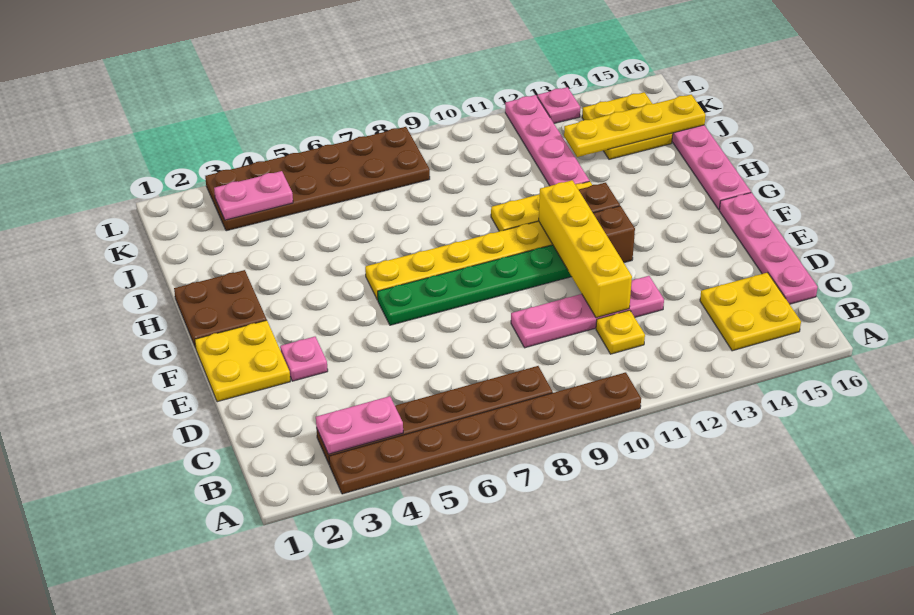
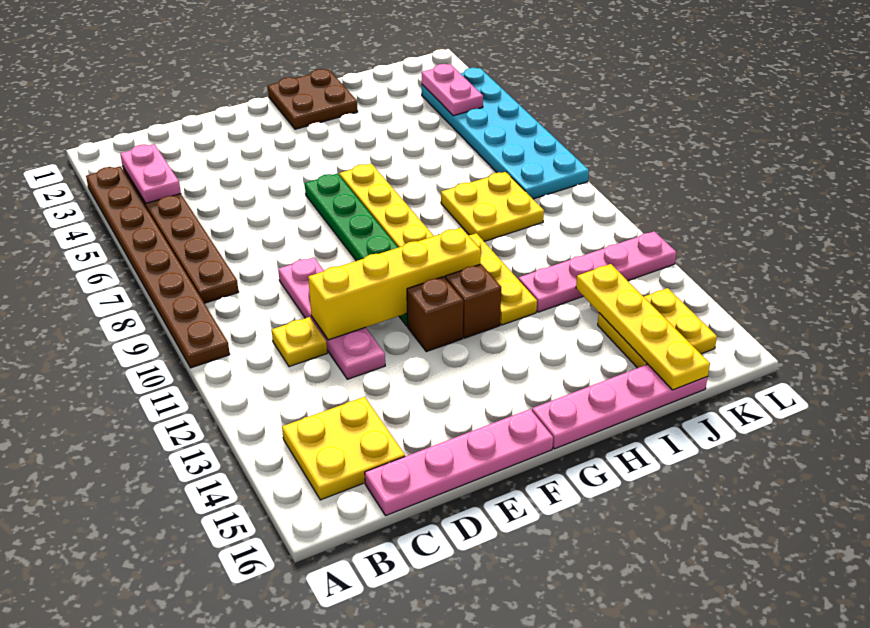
yellow plate E1:F2 level 1 -> yellow plate I8:J9 level 1
pink plate E3 level 1 -> none
brown plate K3:L8 level 1 -> cyan plate K3:L8 level 1
pink plate L13 level 1 -> none

